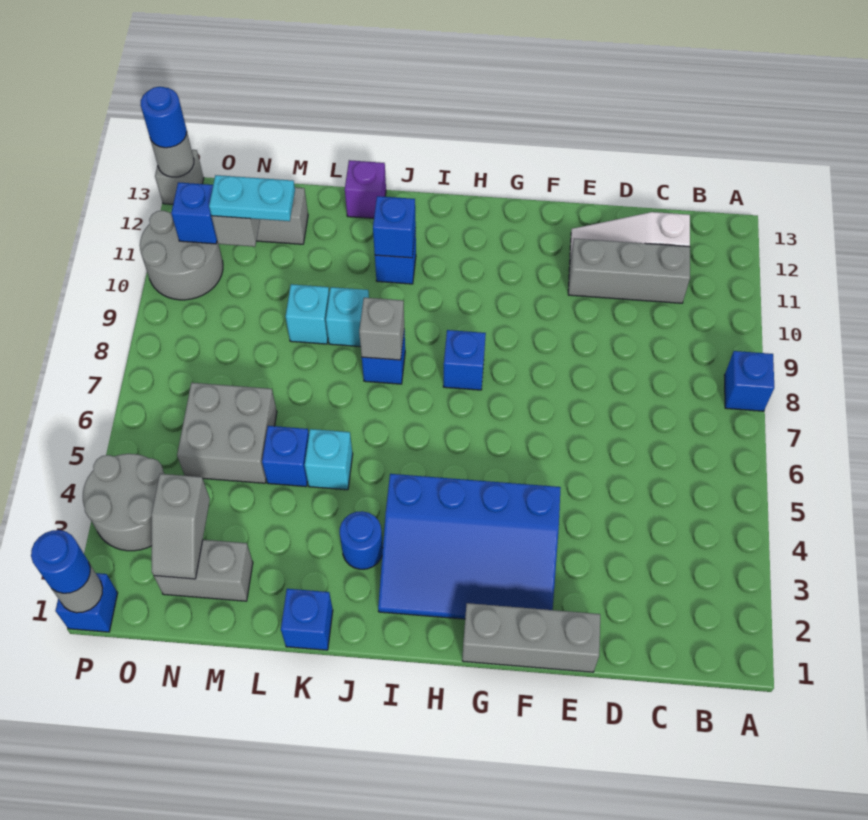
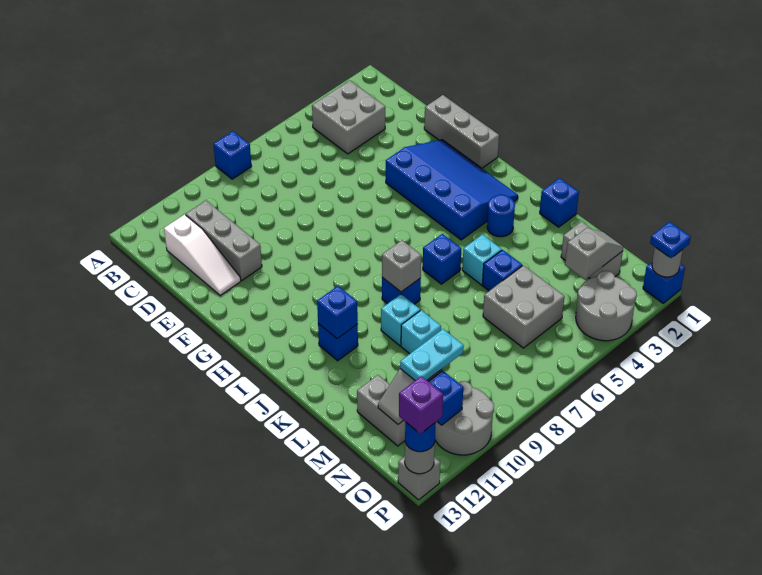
none -> grey brick B3:C4 level 1
blue brick H8 level 1 -> blue brick J6 level 1
purple brick K13 level 1 -> purple brick P13 level 4
cyan plate M11:N11 level 3 -> cyan plate N10:N11 level 3
blue round brick P1 level 3 -> blue plate P1 level 3

